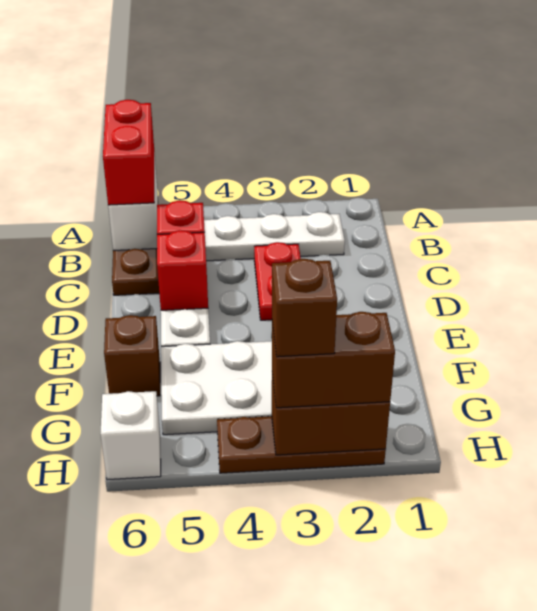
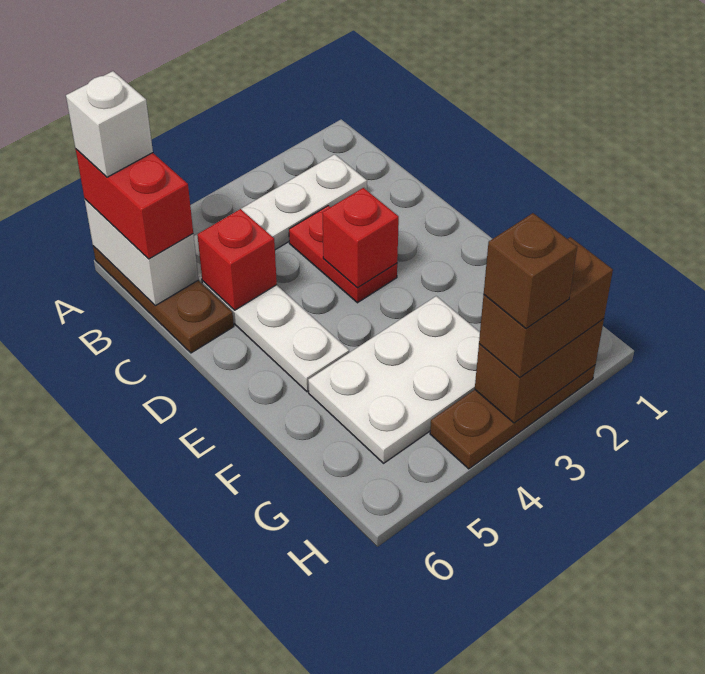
red brick D5 level 2 -> red brick D3 level 2
brown brick F6 level 1 -> none
white brick H6 level 1 -> white brick A6 level 4

